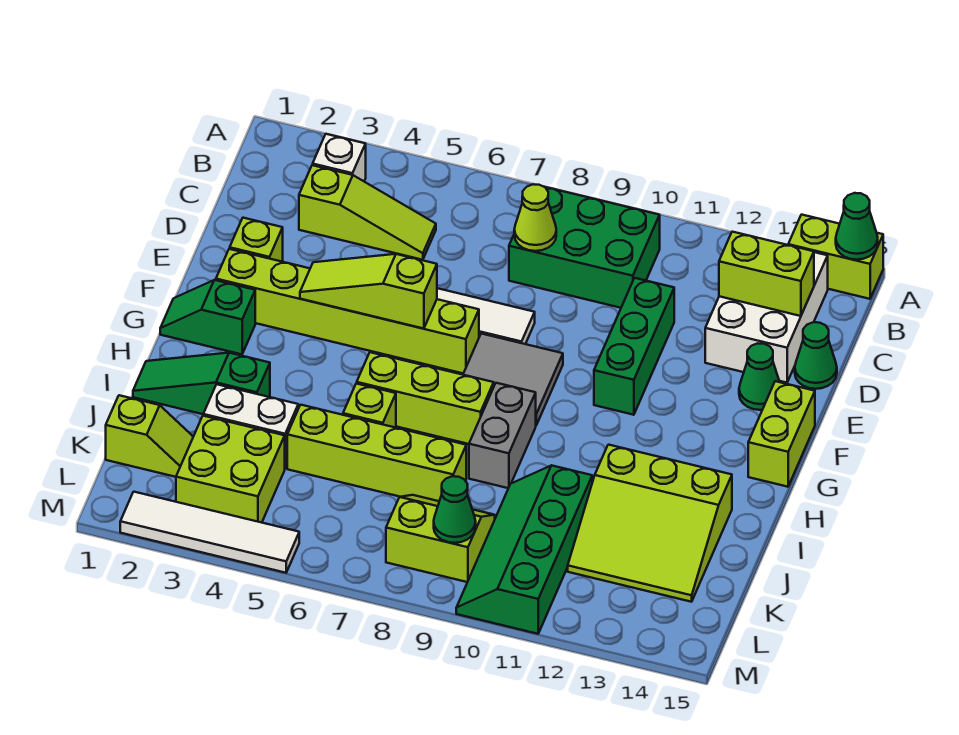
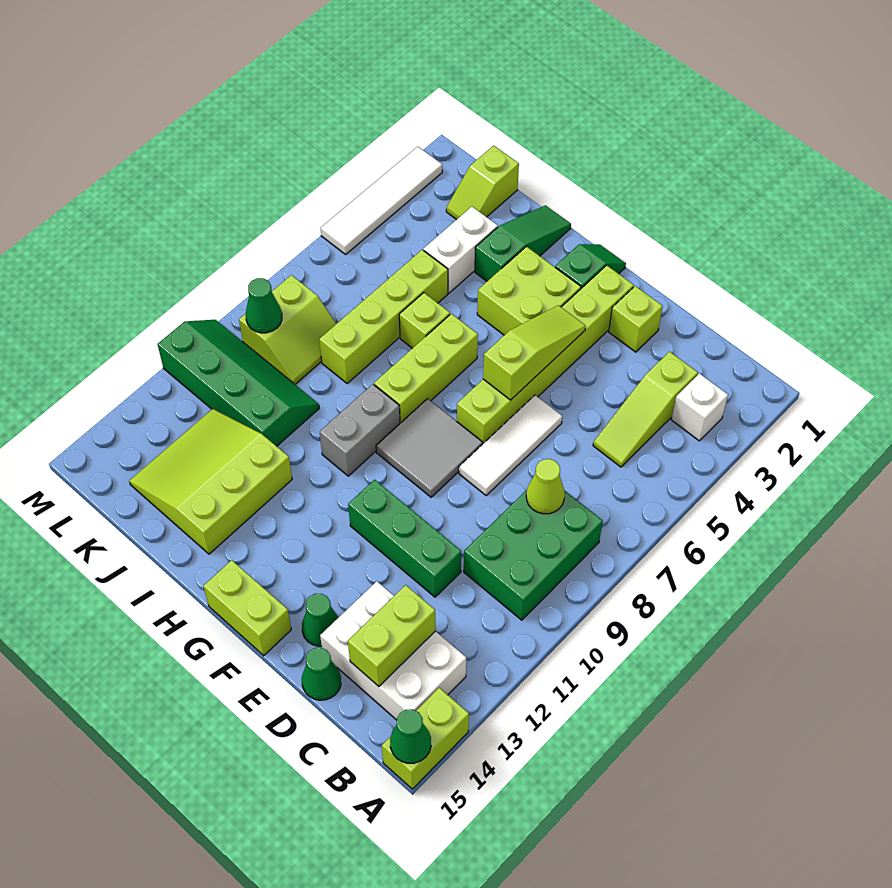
grey brick H9:I9 level 1 -> grey brick H9:H10 level 1
lime brick K3:L4 level 1 -> lime brick G3:H4 level 1

